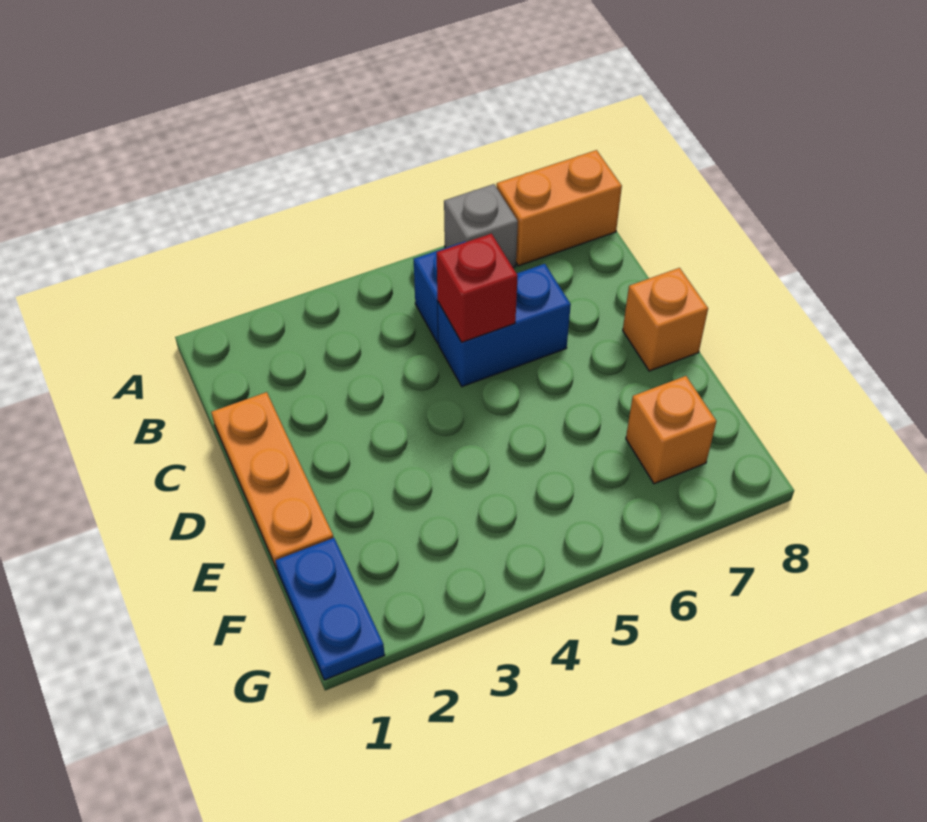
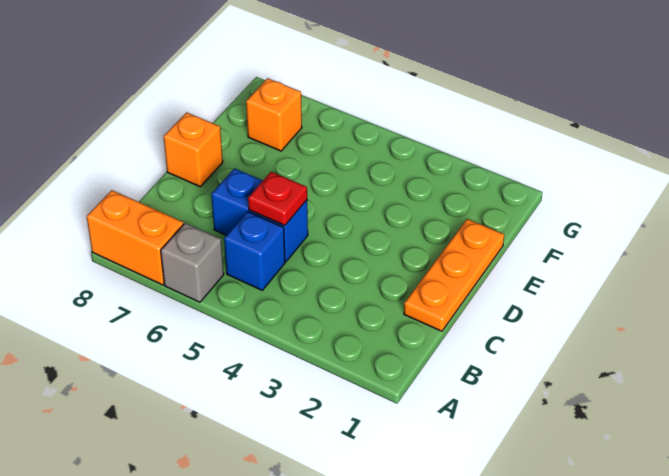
red brick C5 level 2 -> red plate C5 level 2
blue plate F1:G1 level 1 -> none

